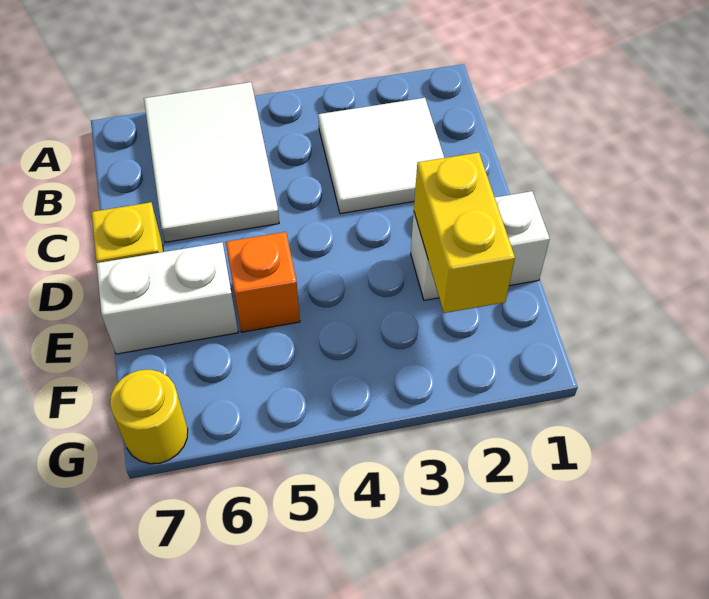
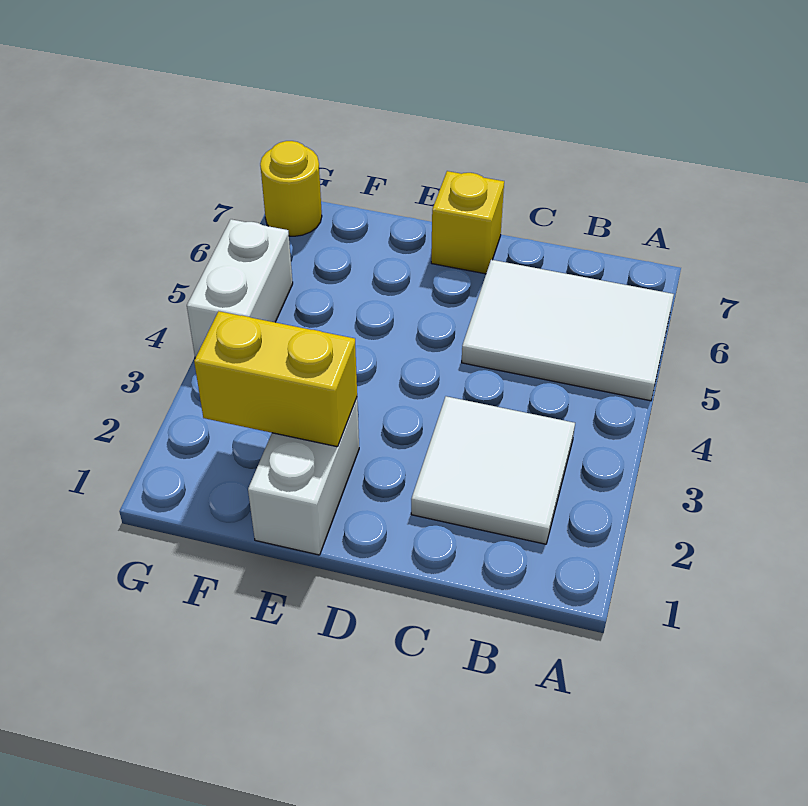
orange brick E5 level 1 -> none
white brick E6:E7 level 1 -> white brick G4:G5 level 1

